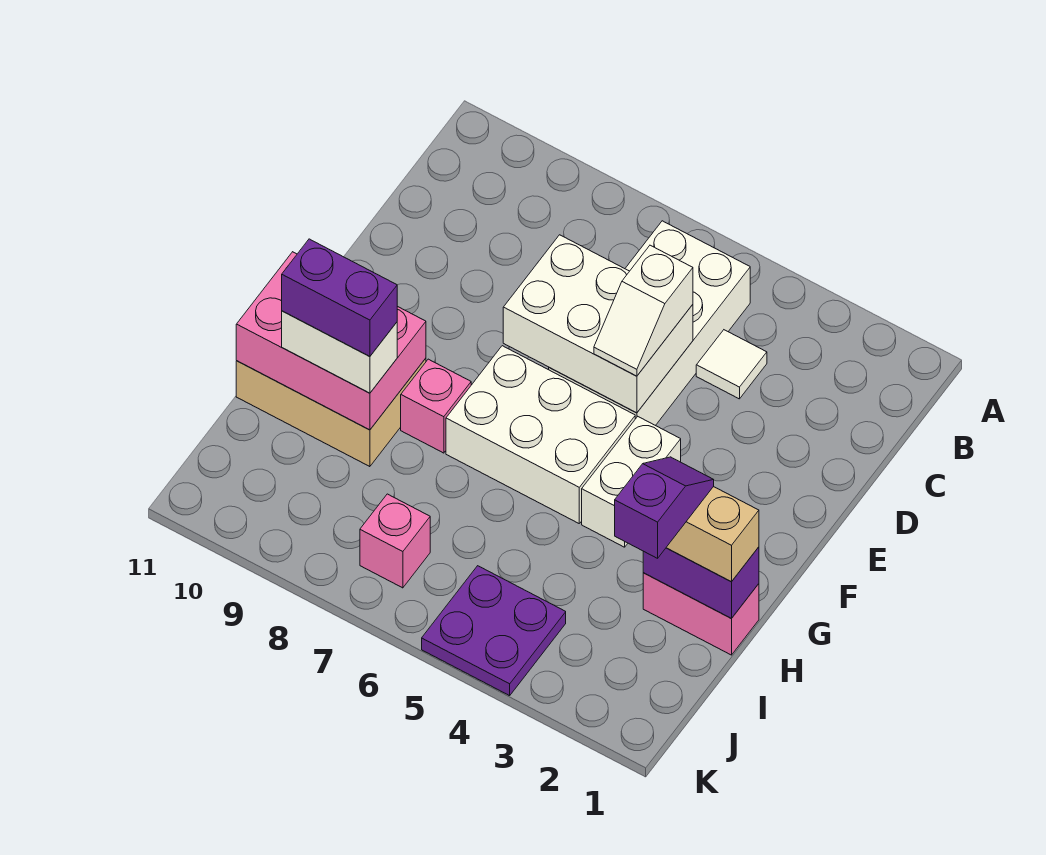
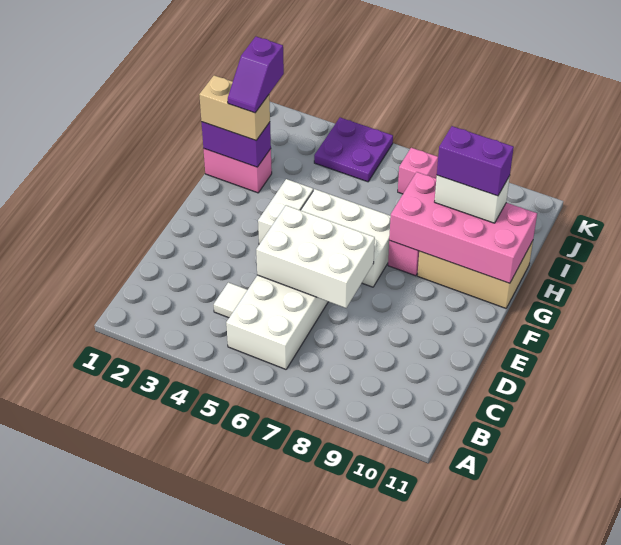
white slope D5:E5 level 3 top D -> none
pink brick G9:H11 level 2 -> pink brick G8:H11 level 2

